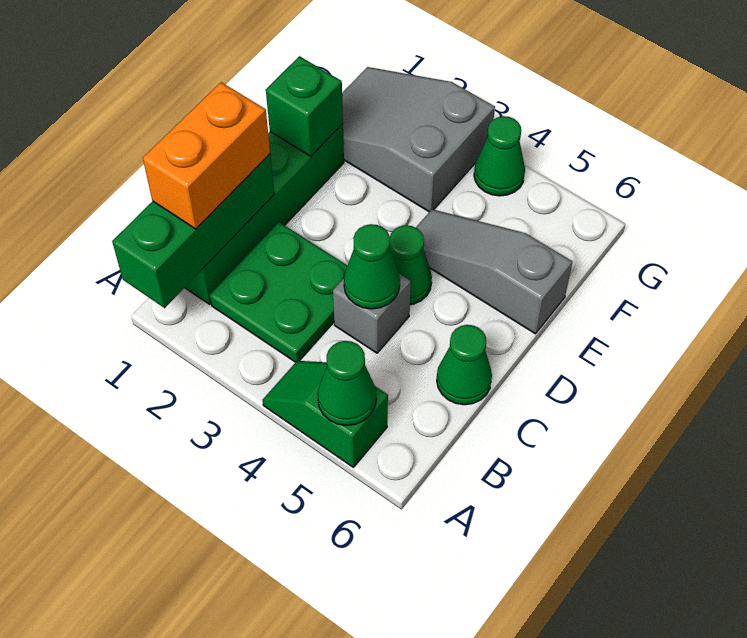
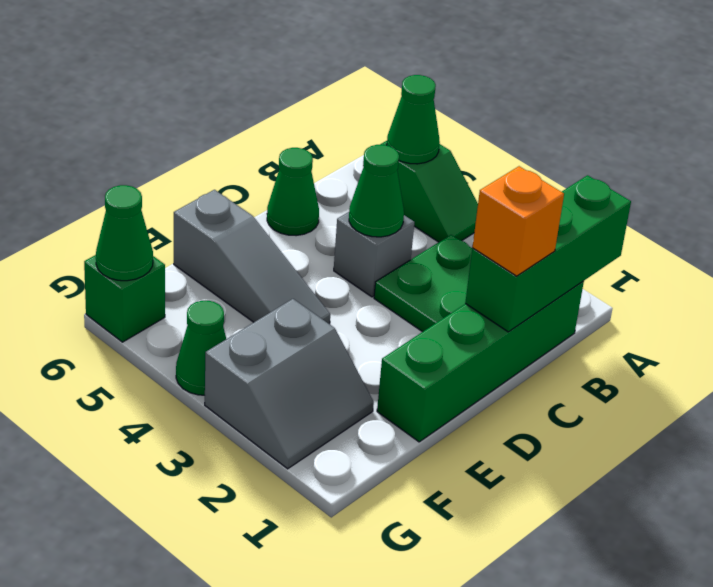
orange brick B1:C1 level 3 -> orange brick C1 level 3
green cone D4 level 1 -> green cone G6 level 2
green brick E1 level 2 -> green brick G6 level 1
grey slope F1:G3 level 1 top 3 -> grey slope F2:G3 level 1 top 3

